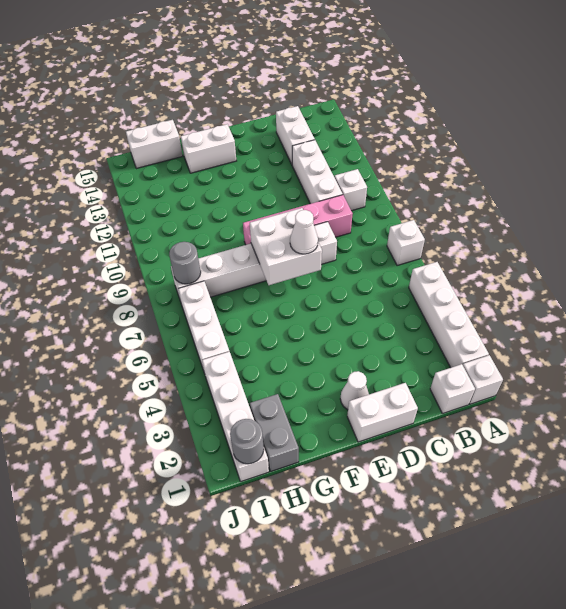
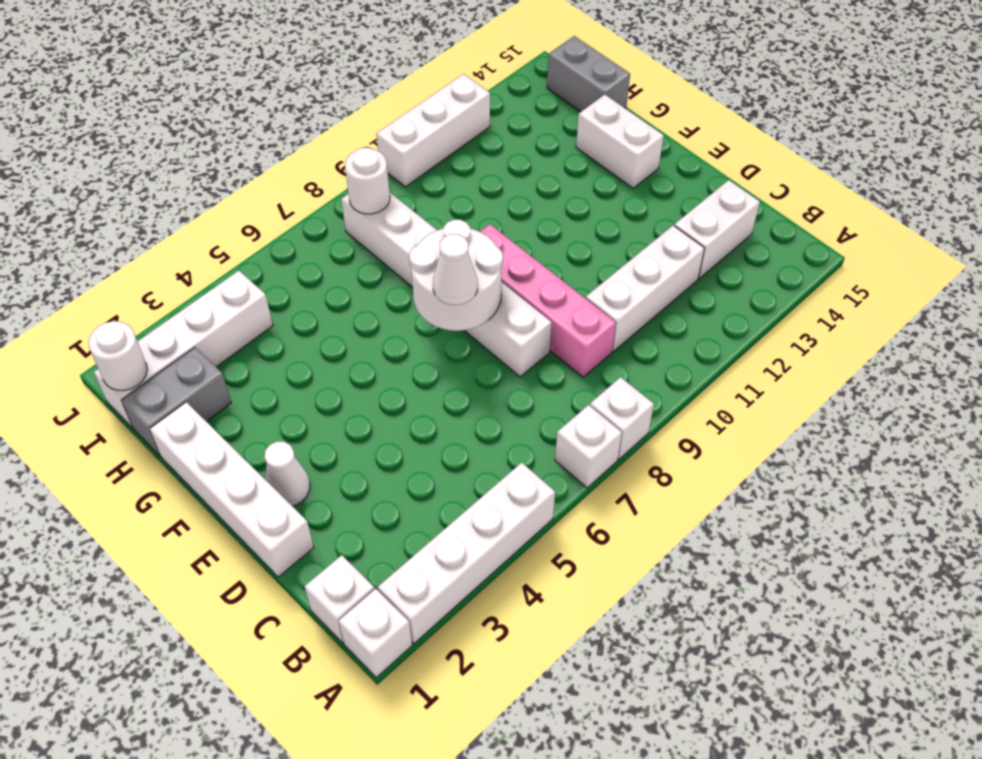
white brick B10 level 1 -> white brick A8 level 1
white brick D1:E1 level 1 -> white brick D1:G1 level 1
white brick E7:F8 level 2 -> white round brick E7:F8 level 2
white brick H15:I15 level 1 -> grey brick H15:I15 level 1
grey round brick I1 level 2 -> white round brick I1 level 2
white brick I5:I7 level 1 -> white brick J10:J12 level 1
grey round brick I8 level 2 -> white round brick I8 level 2

